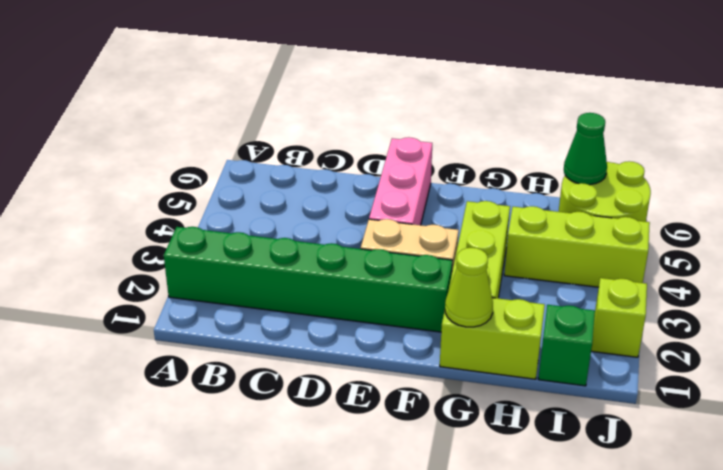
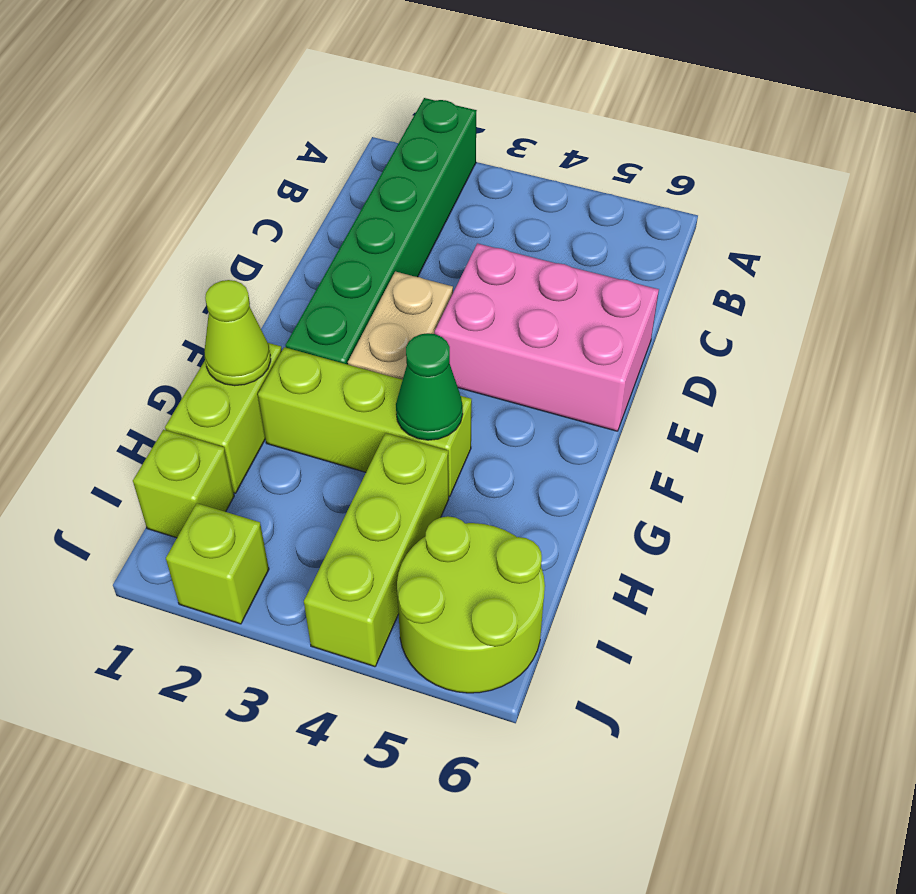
pink brick E4:E6 level 1 -> pink brick D4:E6 level 1
green brick I1 level 1 -> lime brick I1 level 1
green cone I6 level 2 -> green cone G4 level 2

